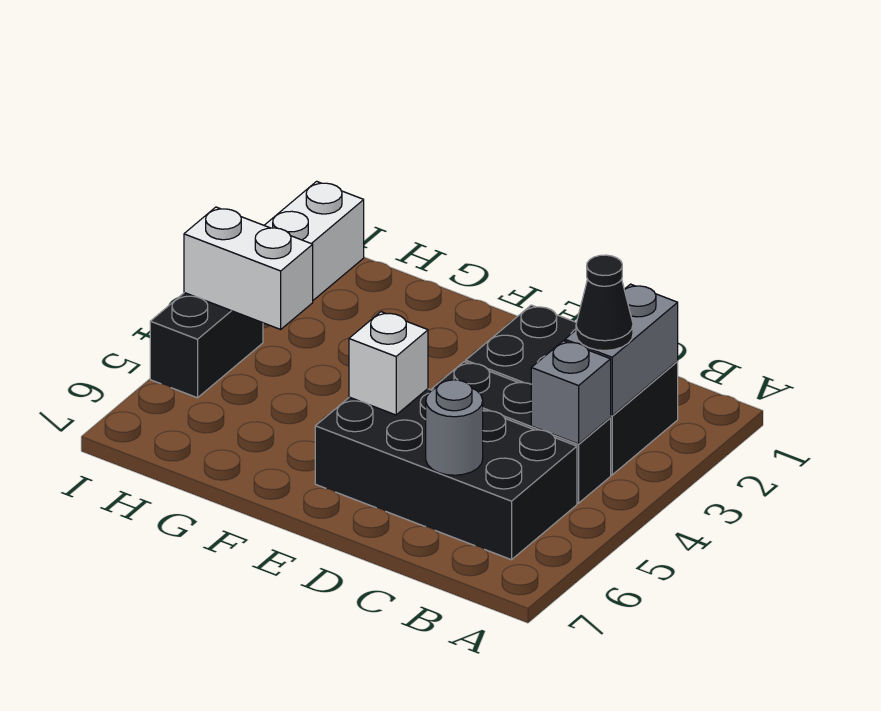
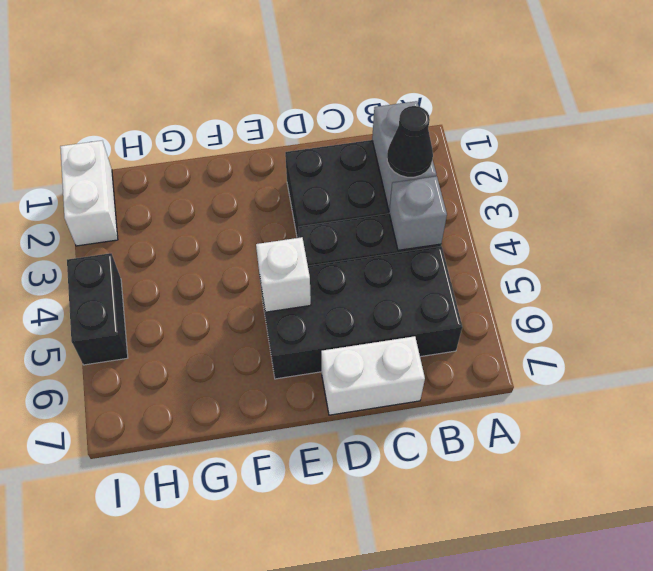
grey round brick C6 level 2 -> none
white brick H4:I4 level 2 -> white brick C7:D7 level 1

